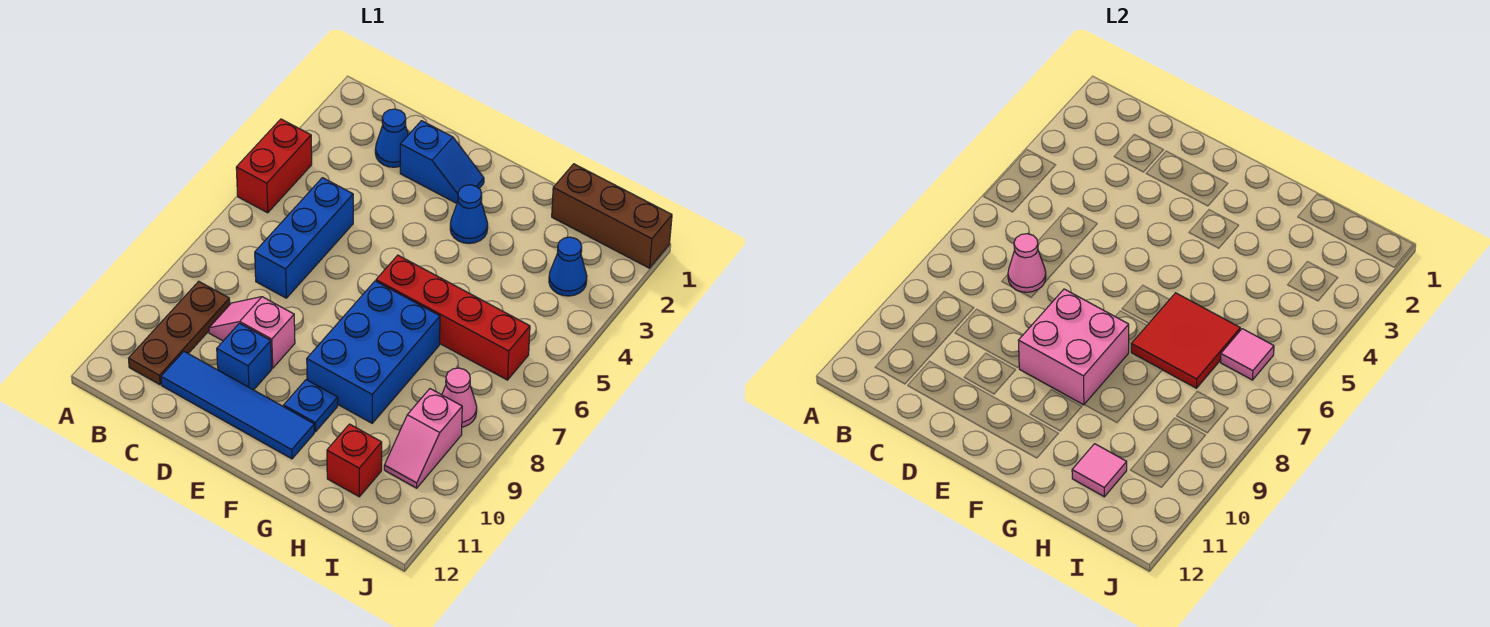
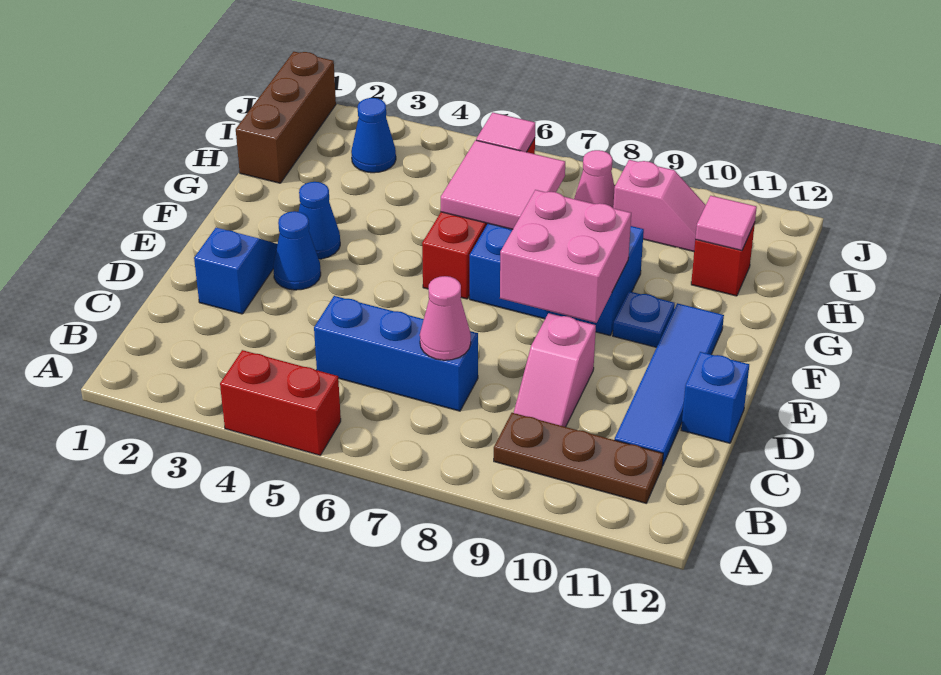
blue cone C2 level 1 -> blue cone E3 level 1
blue brick D10 level 1 -> blue brick D12 level 1
red tile G6:H7 level 2 -> pink tile G6:H7 level 2

